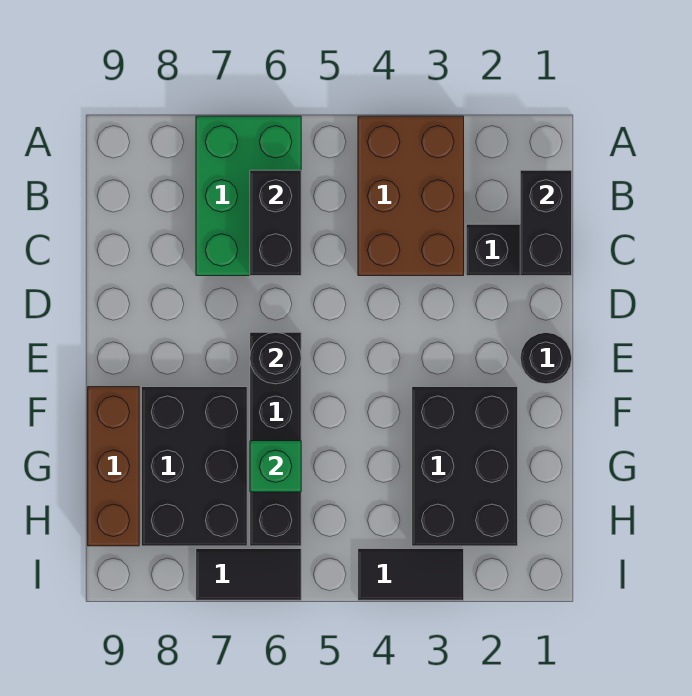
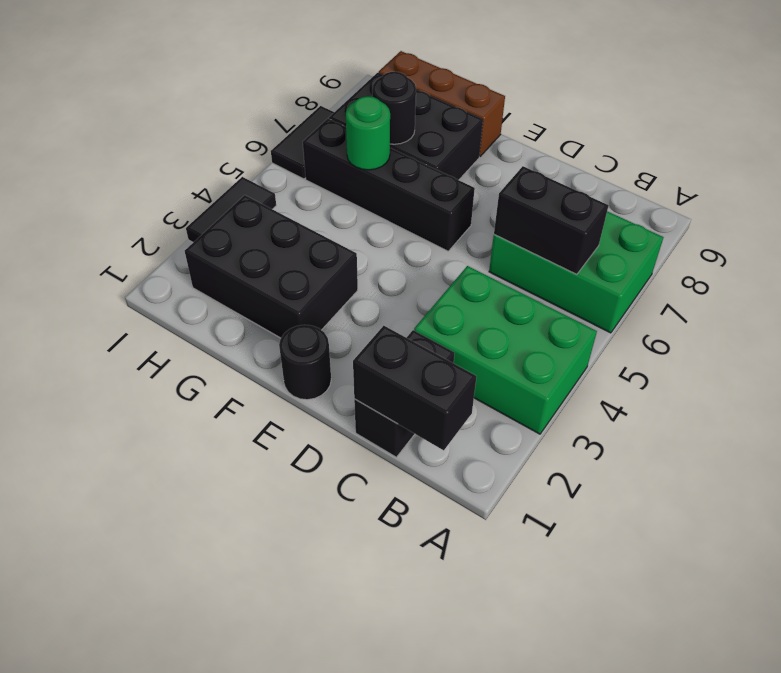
brown brick A3:C4 level 1 -> green brick A3:C4 level 1
black round brick E6 level 2 -> black round brick G7 level 2
green brick G6 level 2 -> green round brick G6 level 2

